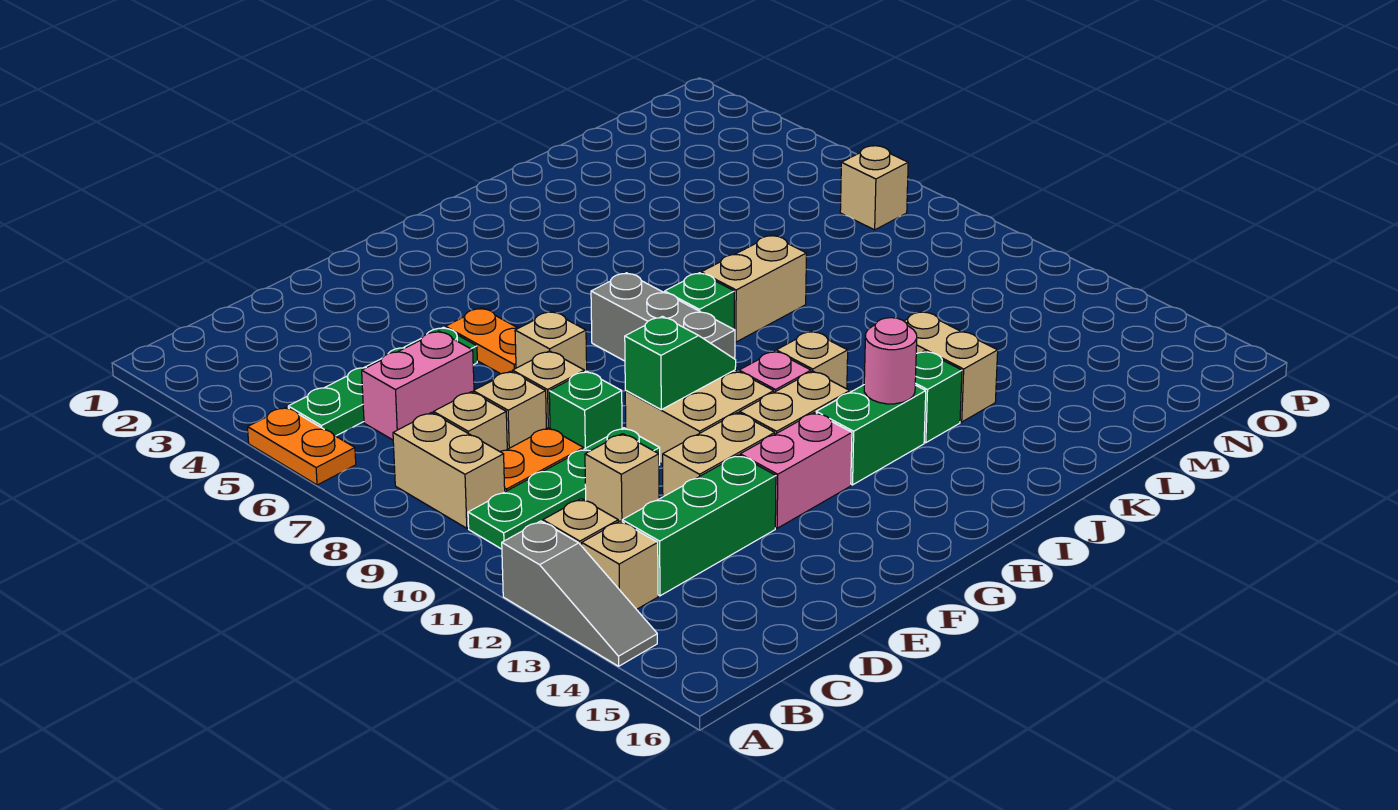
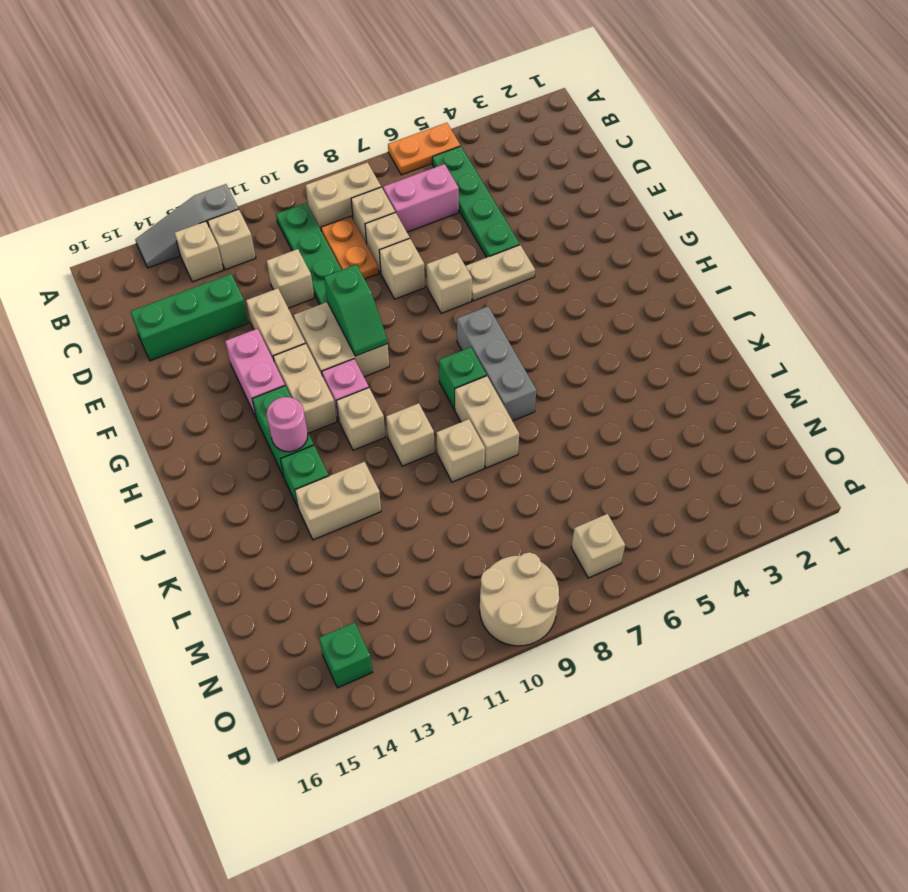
pink brick C6:D6 level 1 -> pink brick C6:C7 level 1
green brick C13:E13 level 1 -> green brick D13:D15 level 1
green brick E9 level 1 -> green brick O14 level 1
orange plate F5:F6 level 1 -> tan plate F5:F6 level 1
grey brick H7:H9 level 1 -> grey brick H7:J7 level 1
none -> tan brick J10 level 1
none -> tan brick K9 level 1
none -> tan round brick O9:P10 level 1

